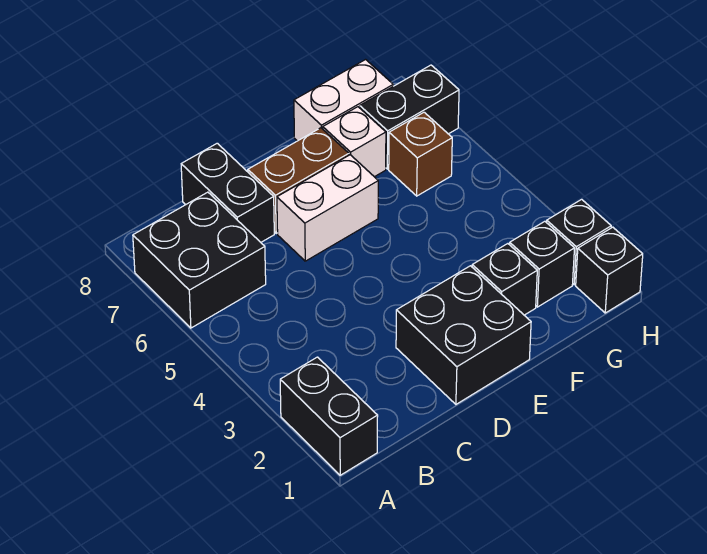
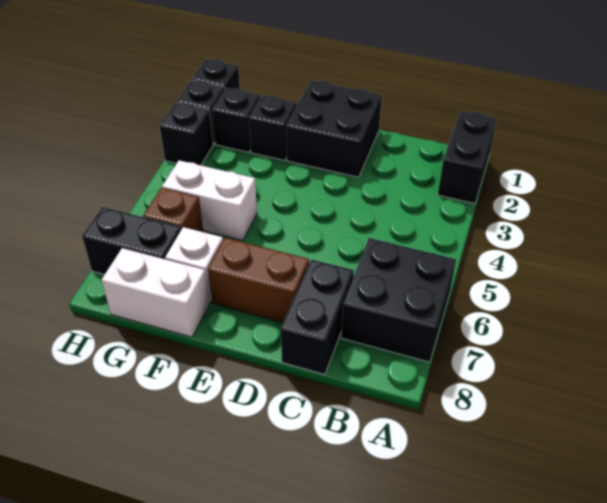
white brick D6:E6 level 1 -> white brick F5:G5 level 1
none -> black brick H3 level 1

